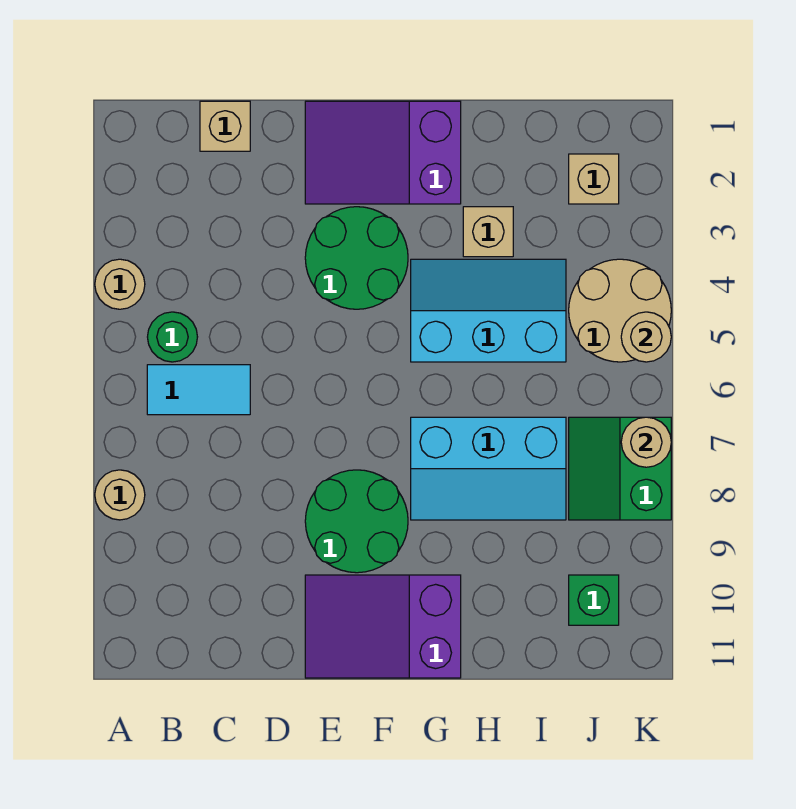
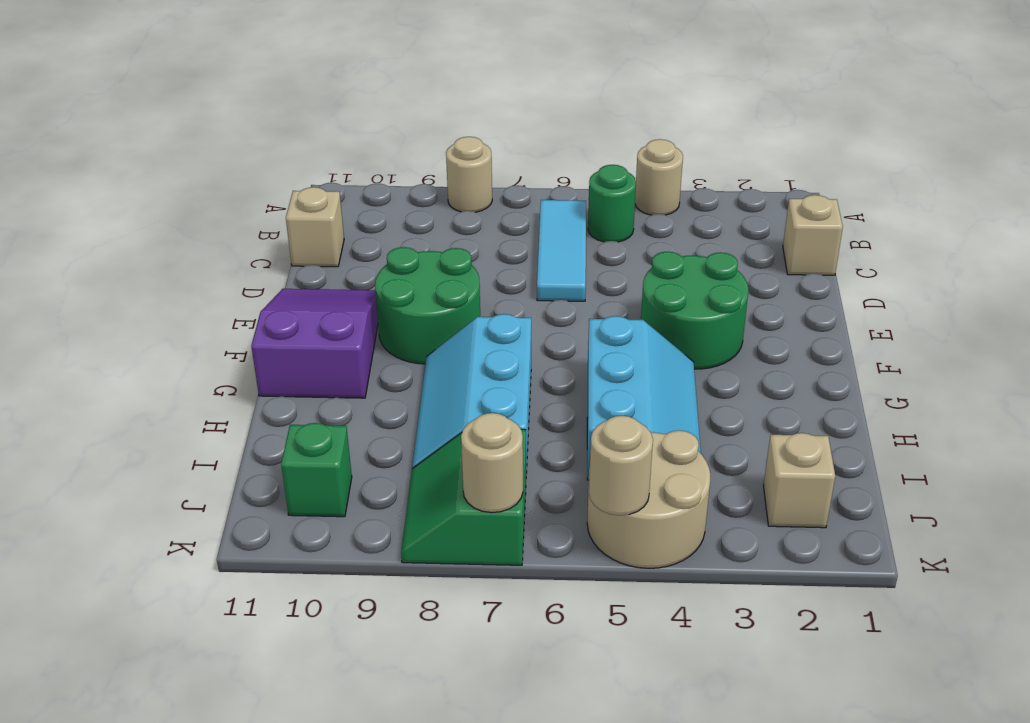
cyan tile B6:C6 level 1 -> cyan tile B6:D6 level 1
purple slope E1:G2 level 1 top G -> none
tan brick H3 level 1 -> tan brick C11 level 1
green slope J7:K8 level 1 top K -> green slope J7:K8 level 1 top 7

